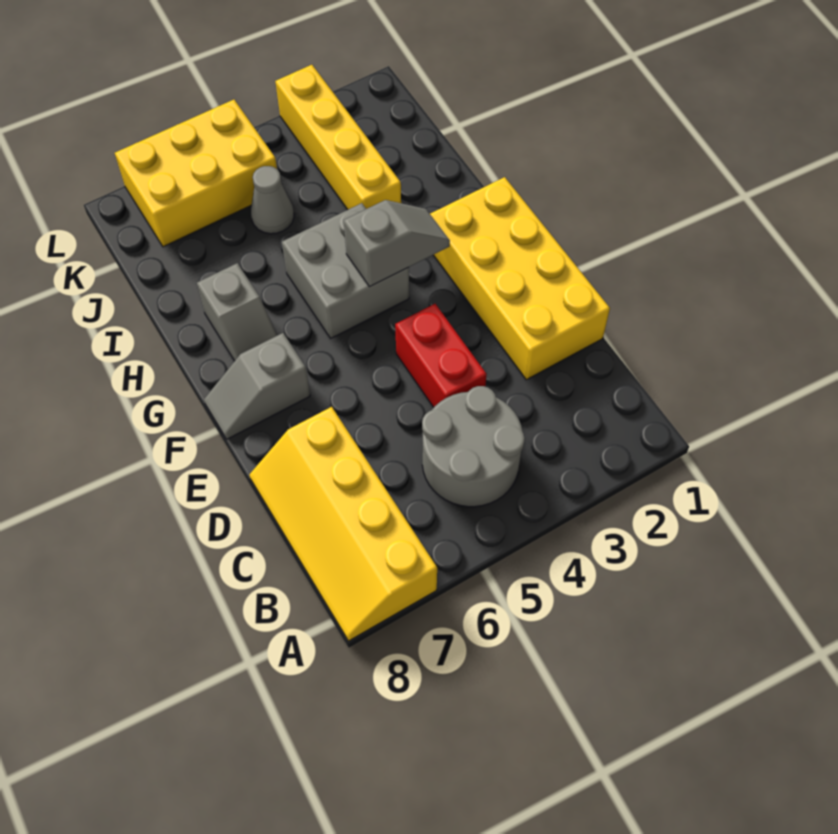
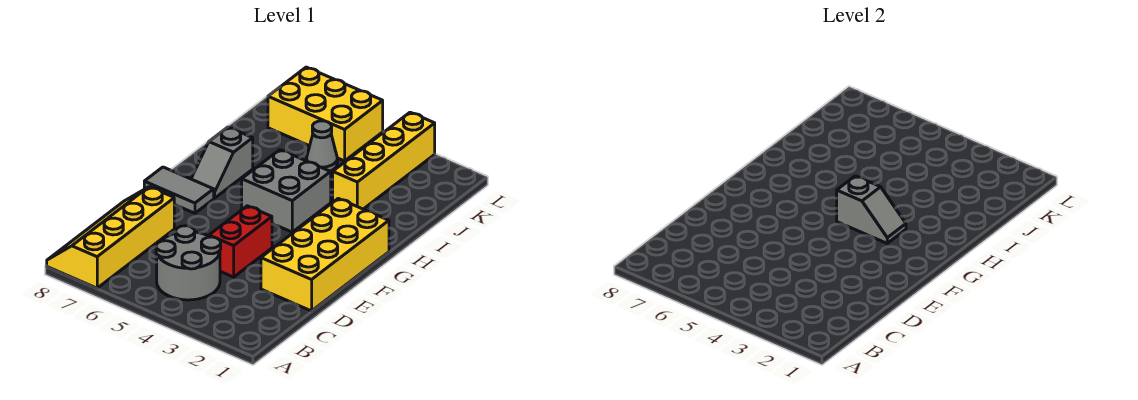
grey slope F7:F8 level 1 top 7 -> grey tile F7:F8 level 1

